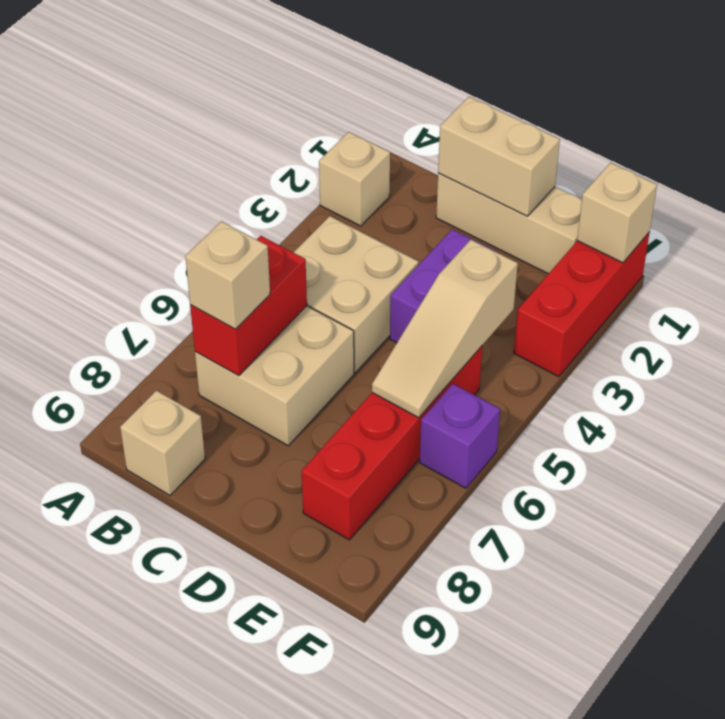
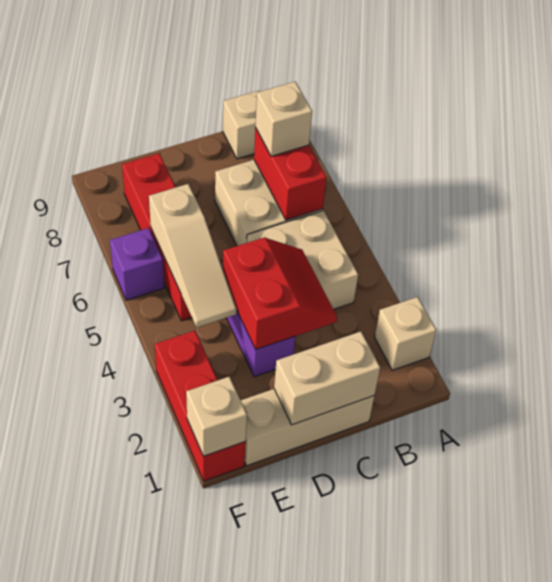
none -> red slope C3:D4 level 2 top D
tan slope E4:E6 level 2 top 4 -> tan slope E4:E6 level 2 top 6

